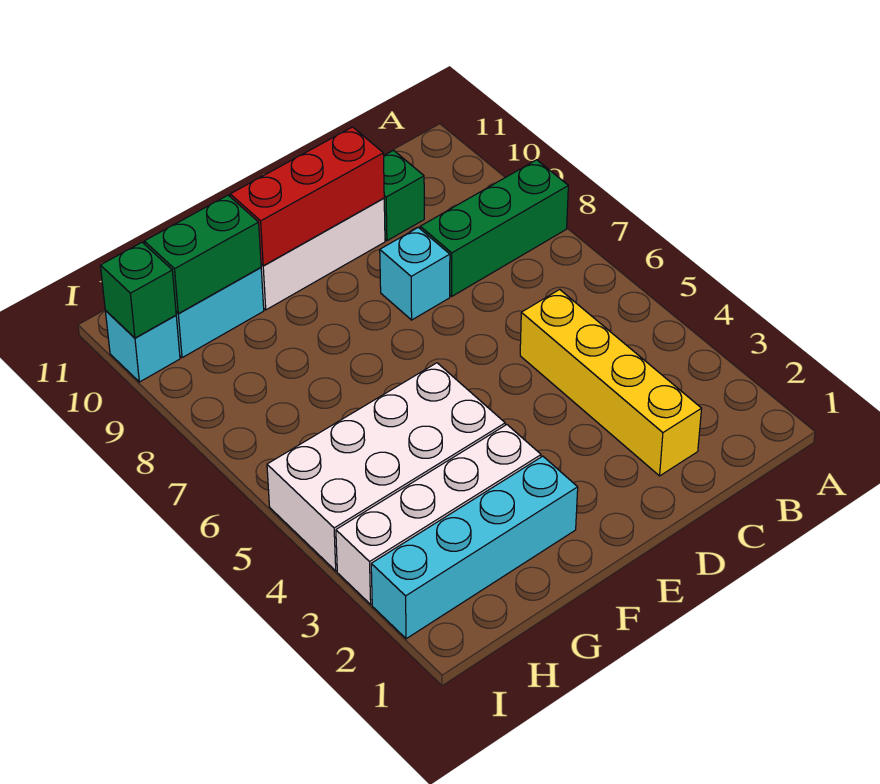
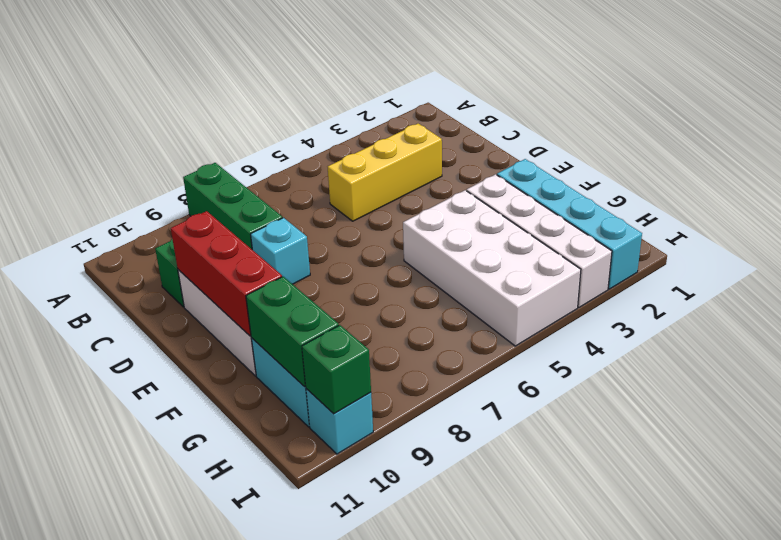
yellow brick C2:C5 level 1 -> yellow brick C3:C5 level 1

